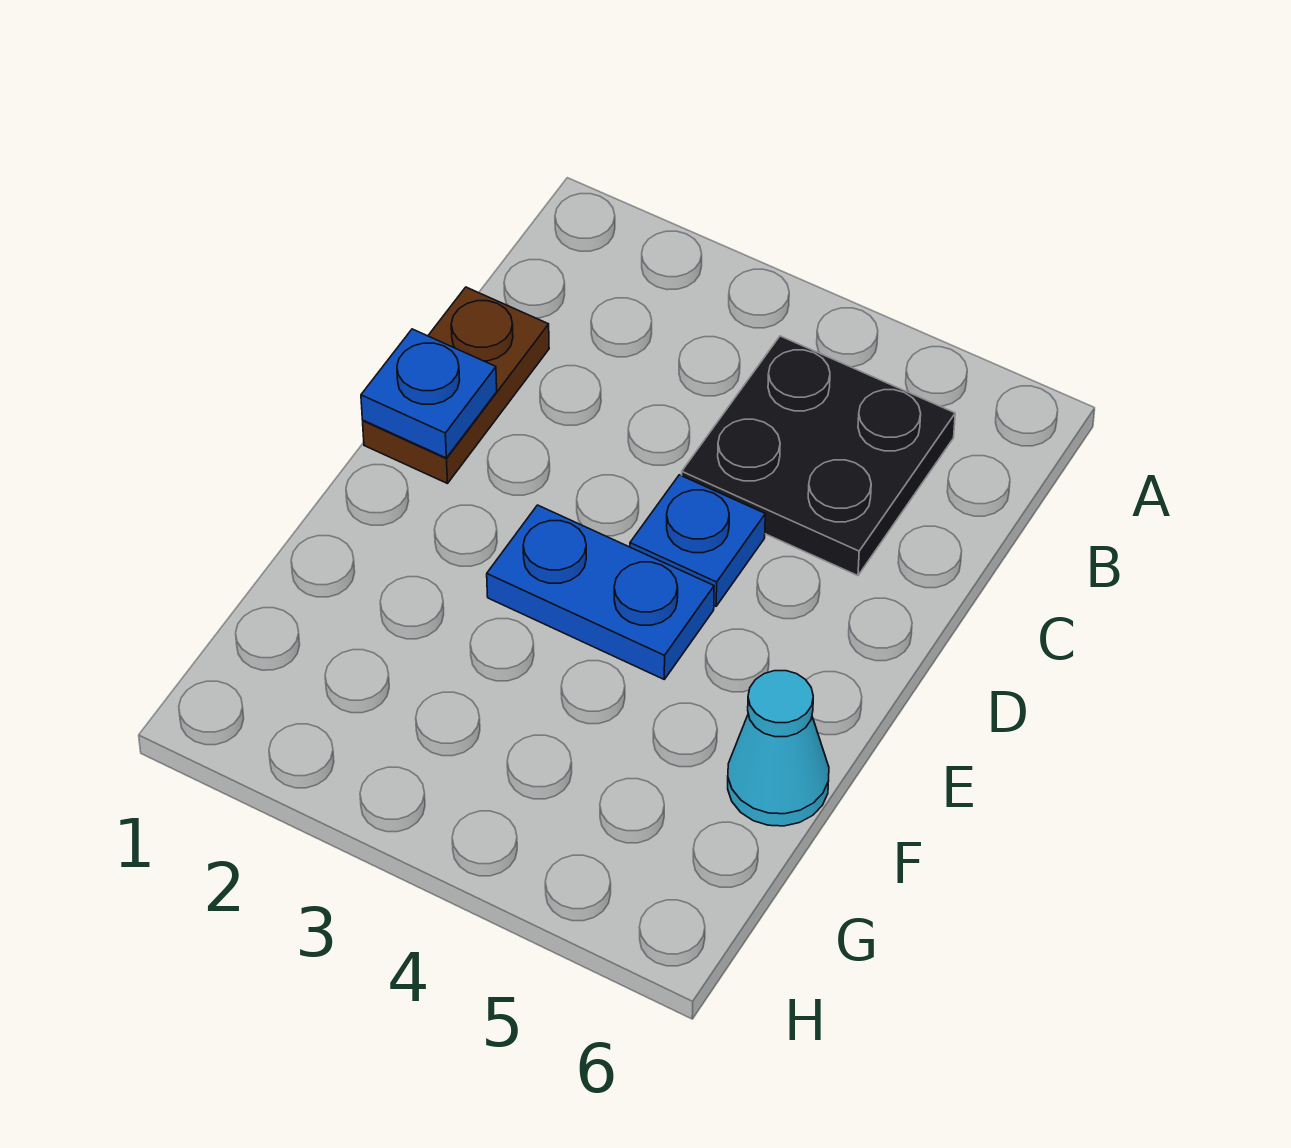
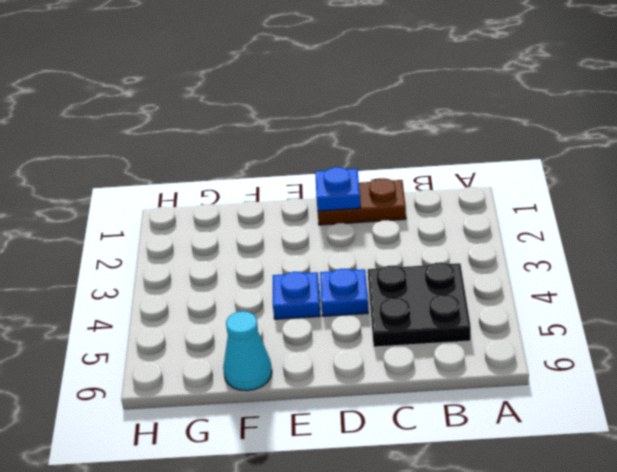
blue plate E3:E4 level 1 -> blue plate E4 level 1

